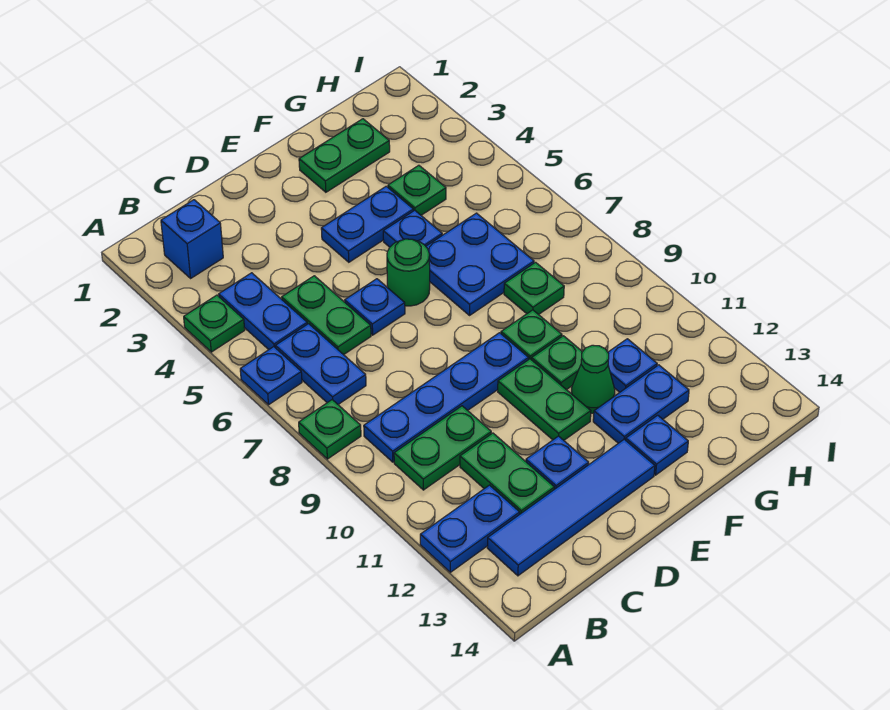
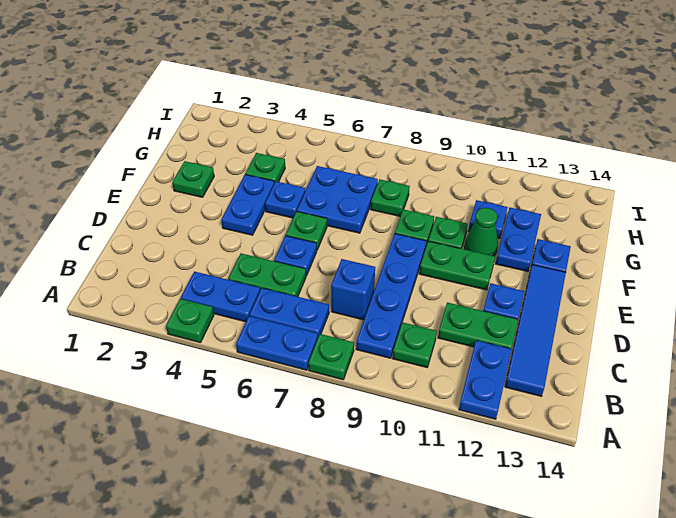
blue plate A6 level 1 -> blue plate A6:A7 level 1
blue brick B2 level 1 -> blue brick C8 level 1
green plate B10:C10 level 1 -> green plate B10 level 1
green round brick E6 level 1 -> green plate E6 level 1
green plate F2:G2 level 1 -> green plate F2 level 1

